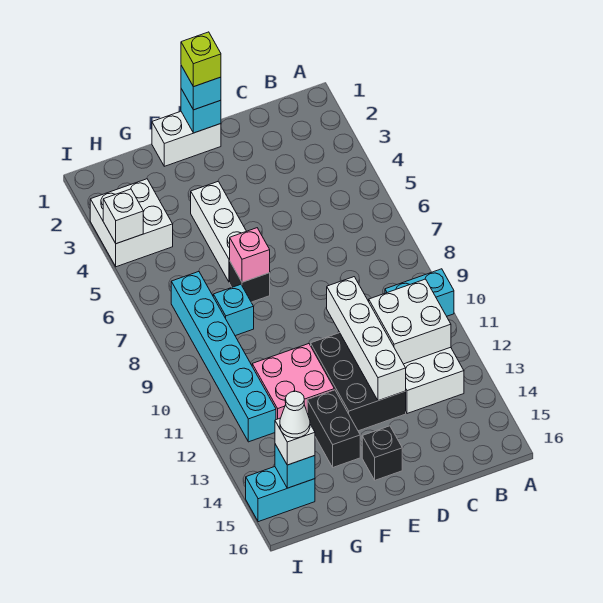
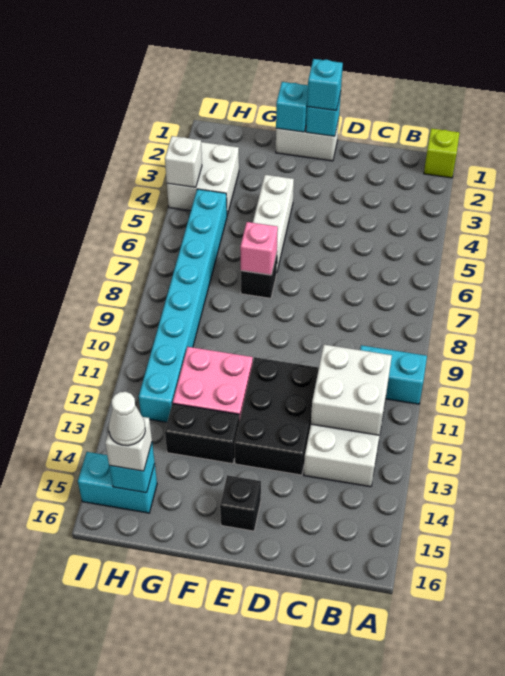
white brick D10:D13 level 2 -> none
lime brick E1 level 4 -> lime brick A1 level 1
black brick F13:F14 level 1 -> black brick F13:G13 level 1
cyan brick G8 level 1 -> cyan brick F1 level 2
cyan brick H7:H12 level 1 -> cyan brick H5:H12 level 1

